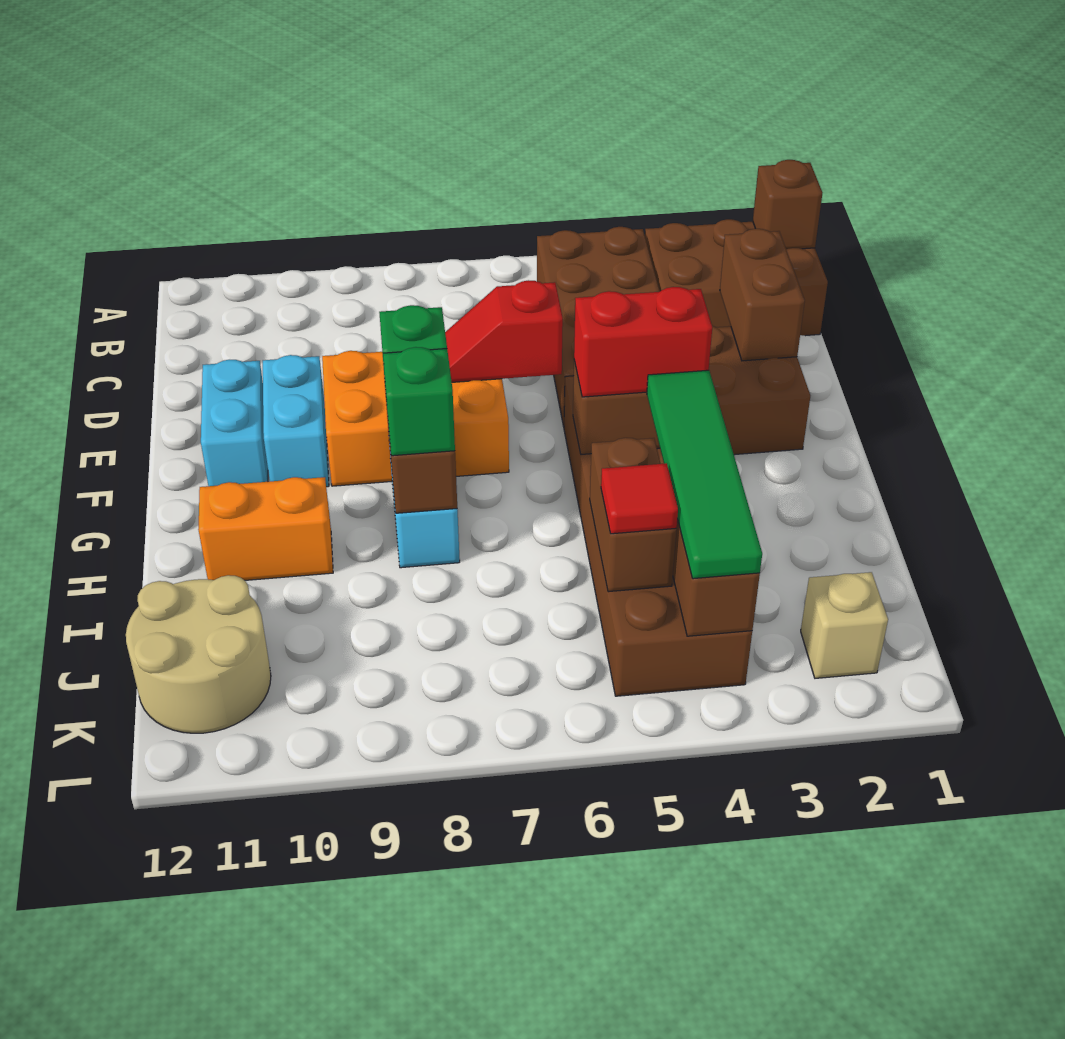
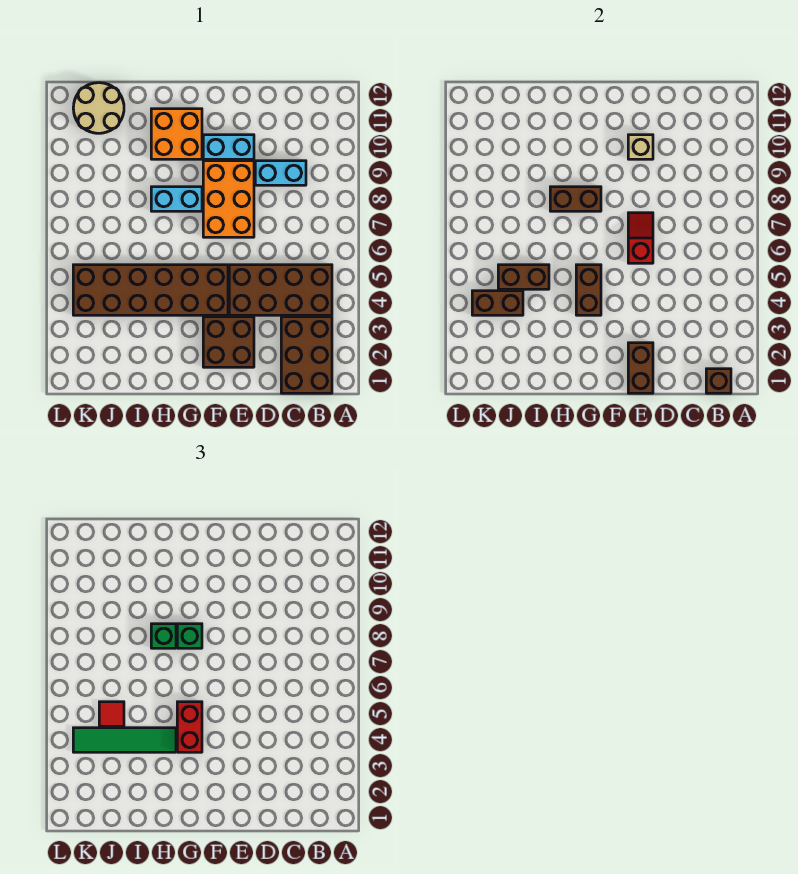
brown brick D2:E2 level 2 -> brown brick E1:E2 level 2
cyan brick E11:F11 level 1 -> cyan brick C9:D9 level 1
orange brick H10:H11 level 1 -> orange brick G10:H11 level 1
tan brick K2 level 1 -> tan brick E10 level 2

